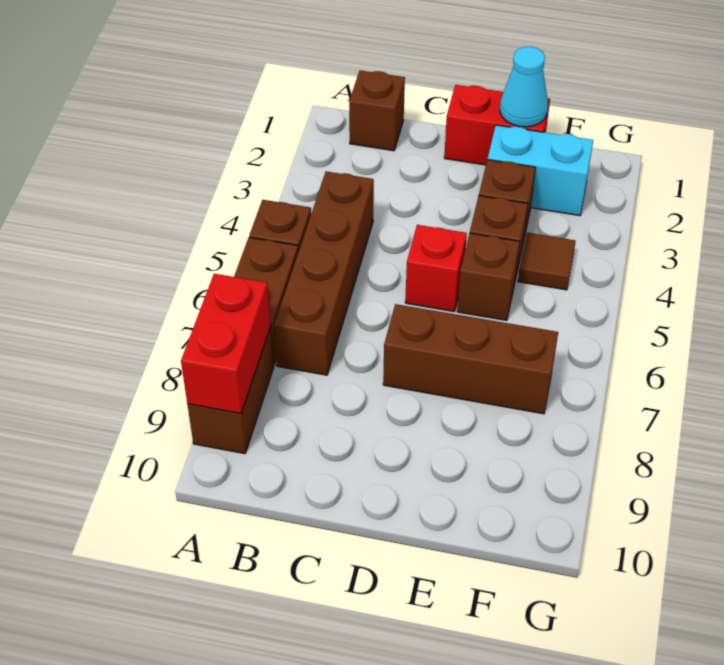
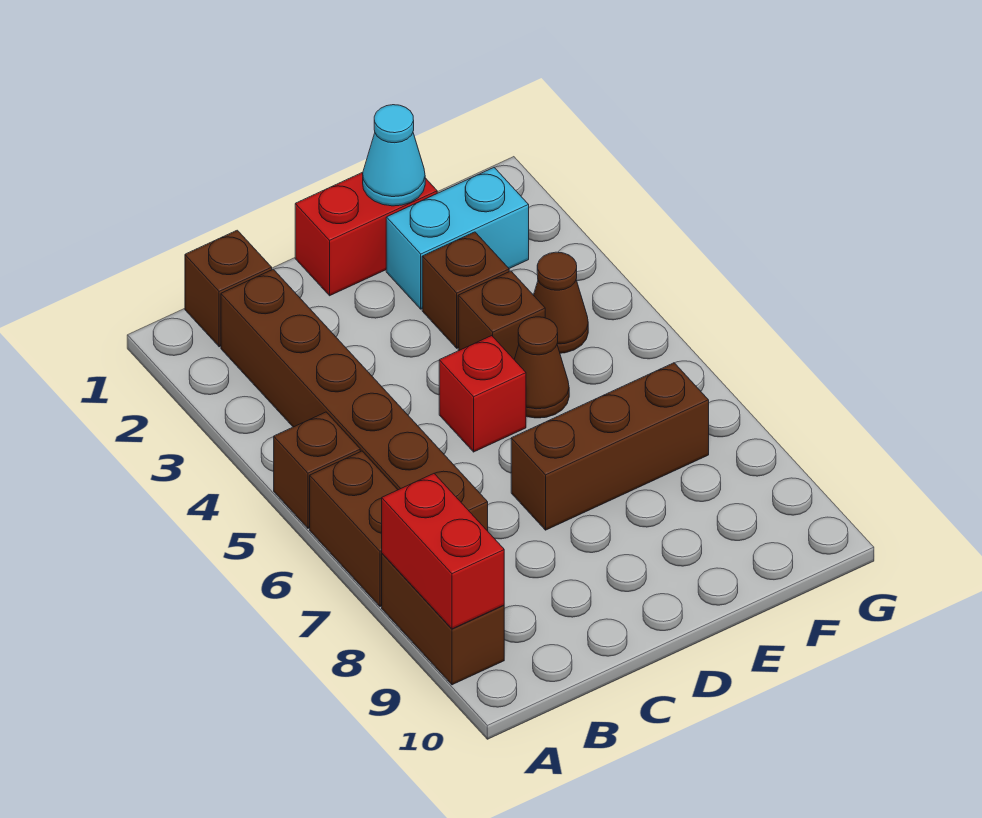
brown brick B4:B7 level 1 -> brown brick B2:B7 level 1
brown brick E5 level 1 -> brown cone E5 level 1
brown tile F4 level 1 -> brown cone F4 level 1

